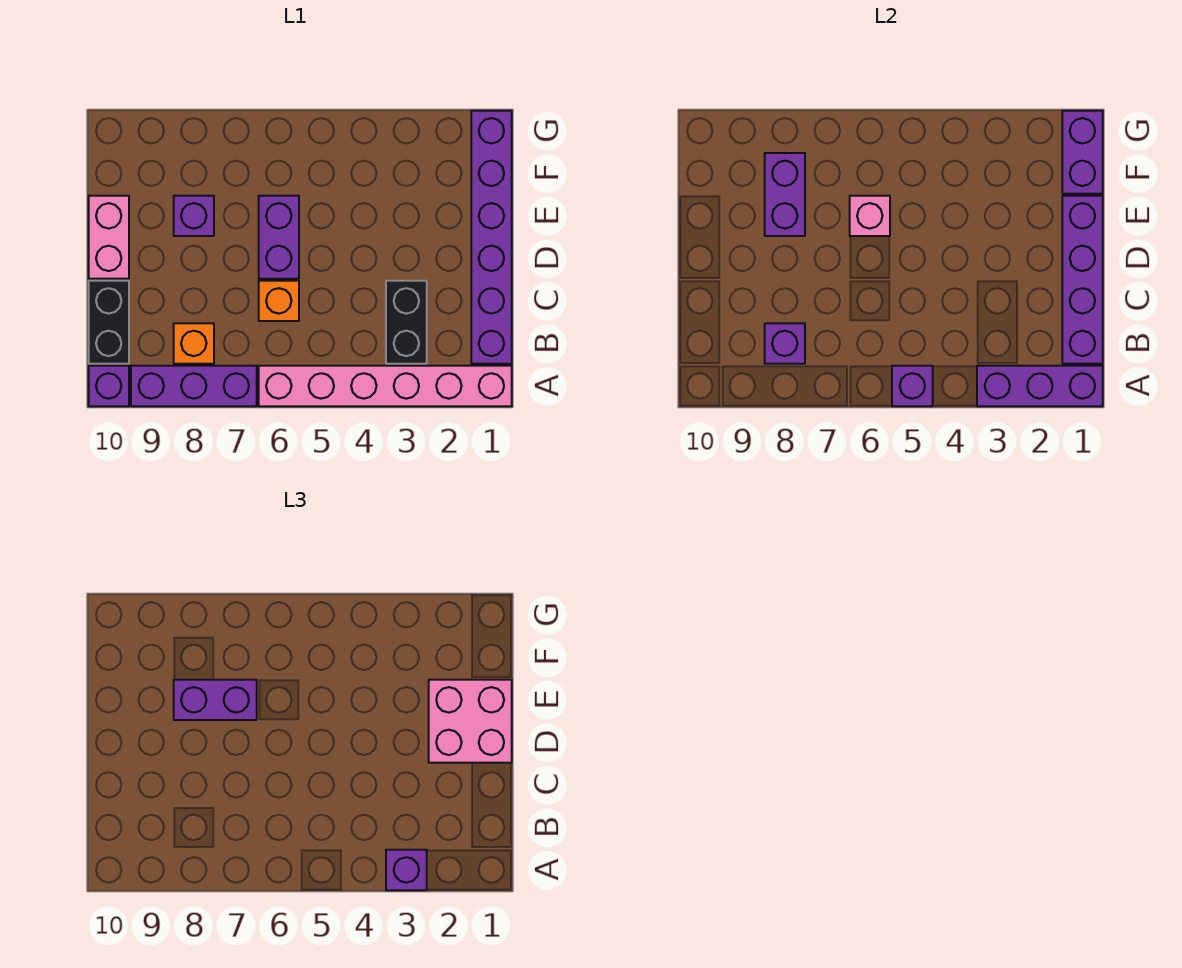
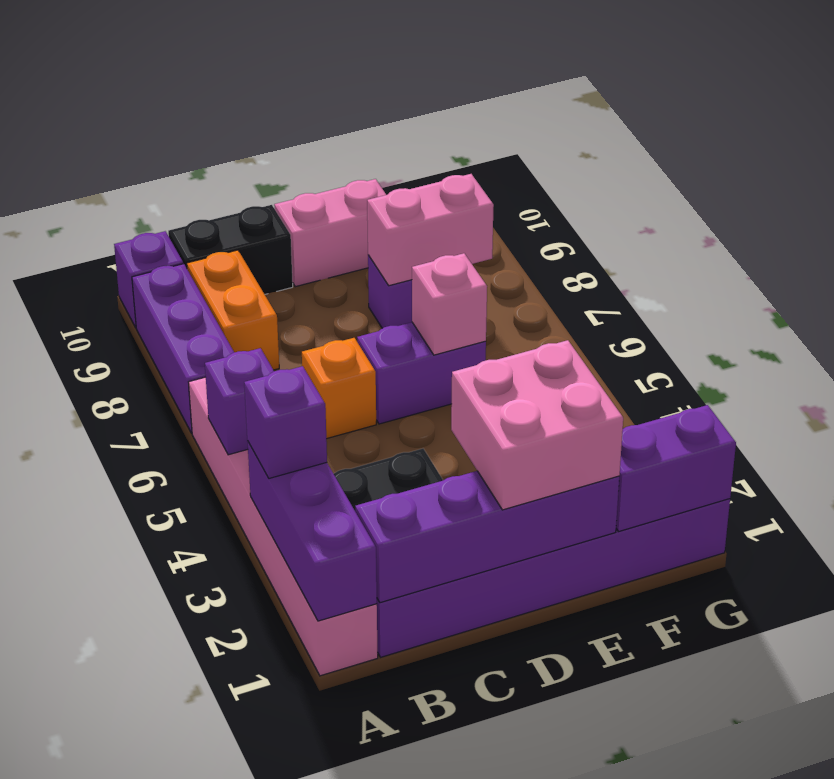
orange brick B8 level 1 -> orange brick B8:B9 level 1
purple brick B8 level 2 -> none
purple brick E7:E8 level 3 -> none
purple brick E8:F8 level 2 -> pink brick E8:F8 level 2

